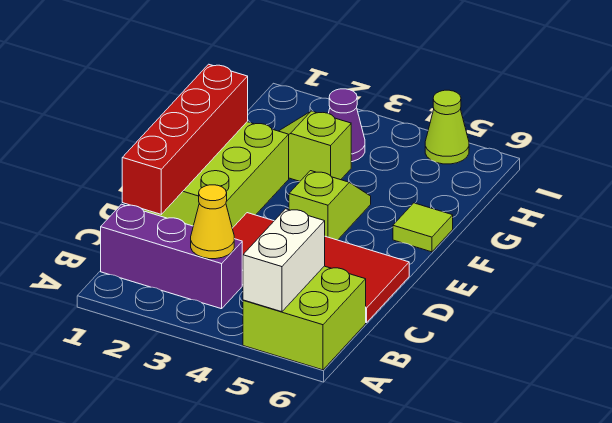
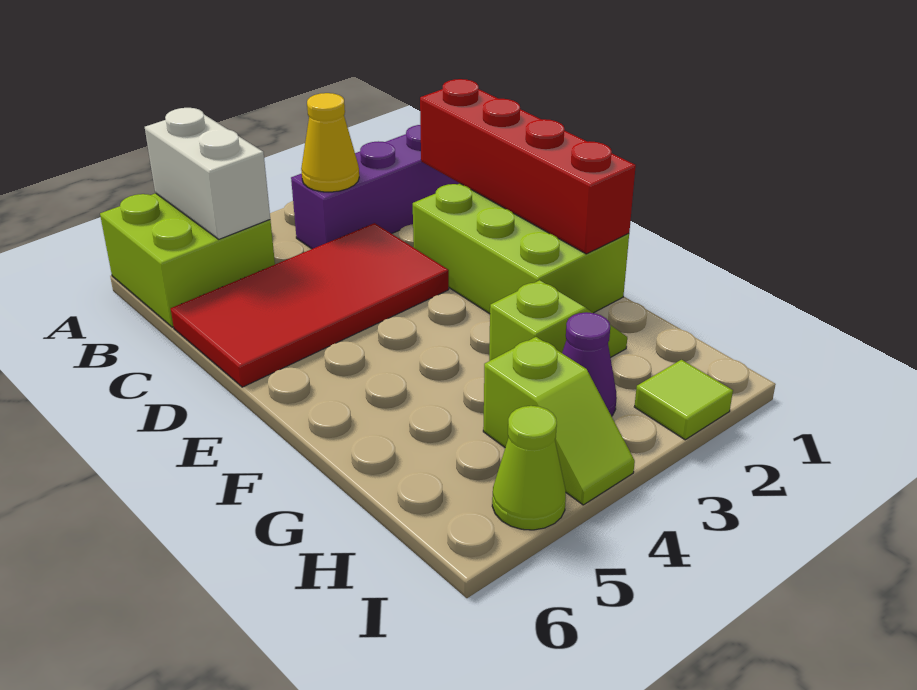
lime slope E4:F4 level 1 top E -> lime slope H4:I4 level 1 top H
lime tile F6 level 1 -> lime tile I2 level 1

